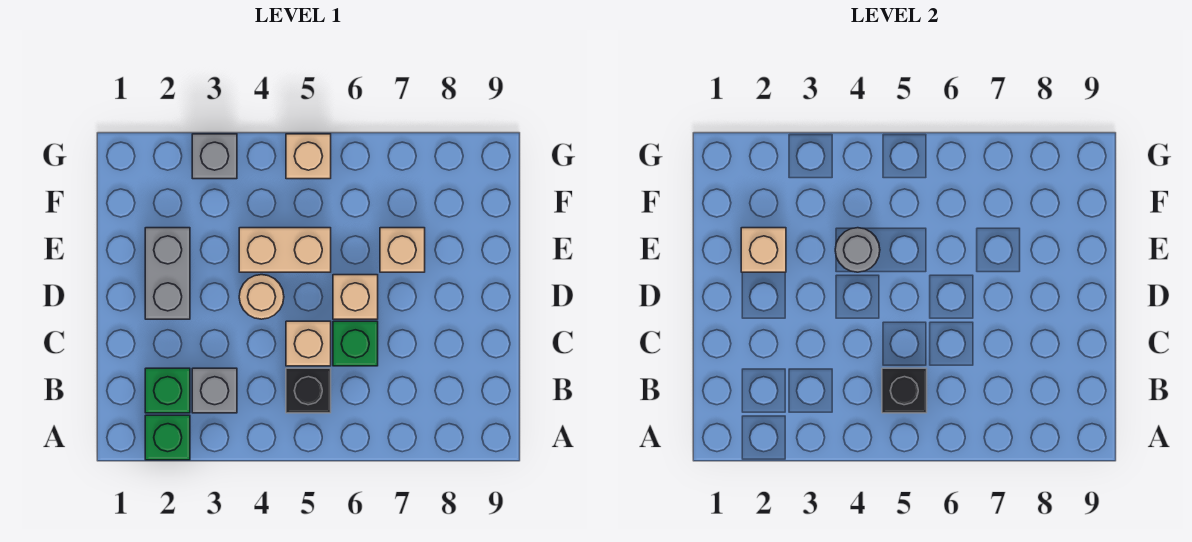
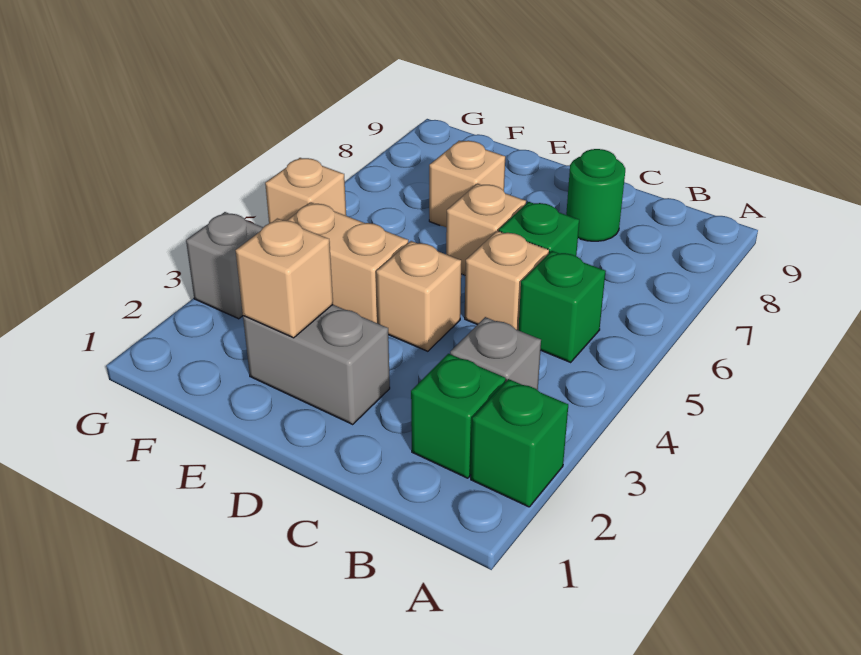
black brick B5 level 1 -> green brick B5 level 1
black brick B5 level 2 -> none
none -> green round brick C8 level 1
tan round brick D4 level 1 -> tan brick D4 level 1
tan brick E4:E5 level 1 -> tan brick E4:F4 level 1
grey round brick E4 level 2 -> none

